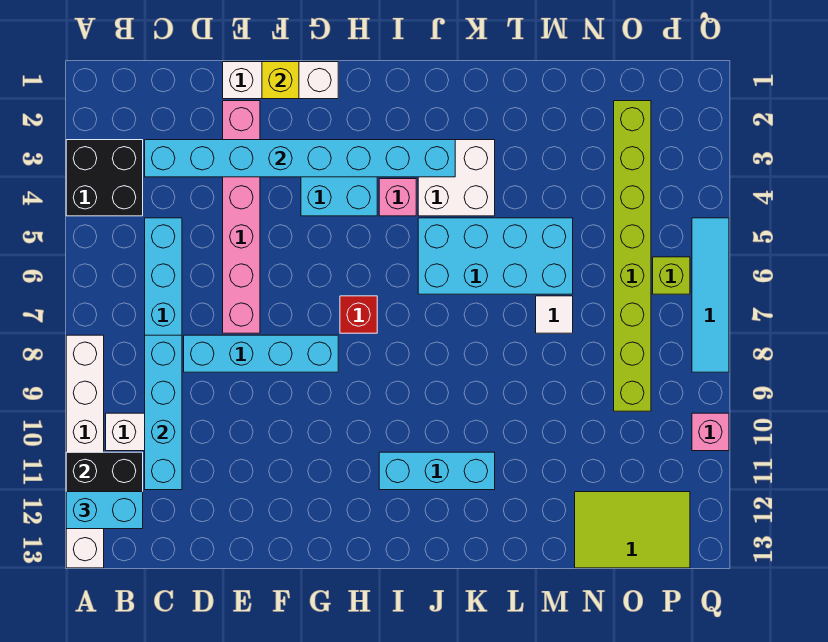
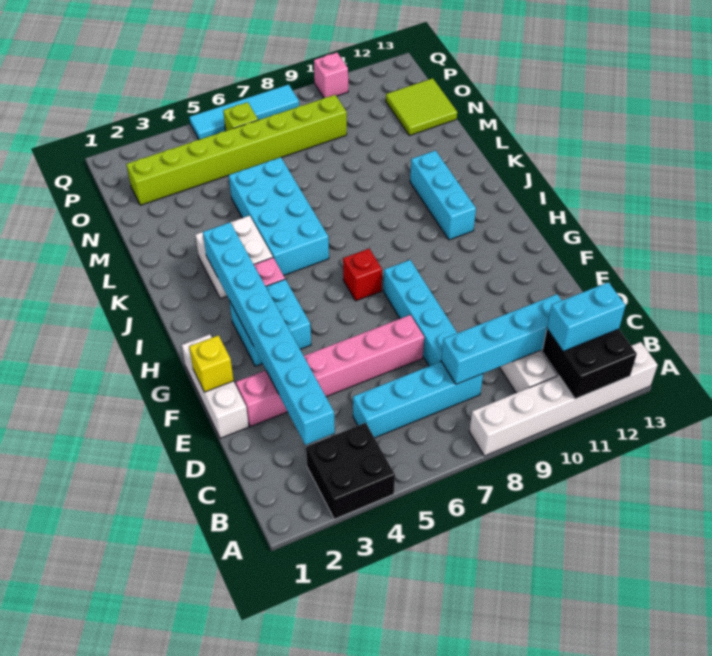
cyan brick A12:B12 level 3 -> cyan brick B11:B12 level 3
white tile M7 level 1 -> none
lime tile N12:P13 level 1 -> lime tile N12:O13 level 1

